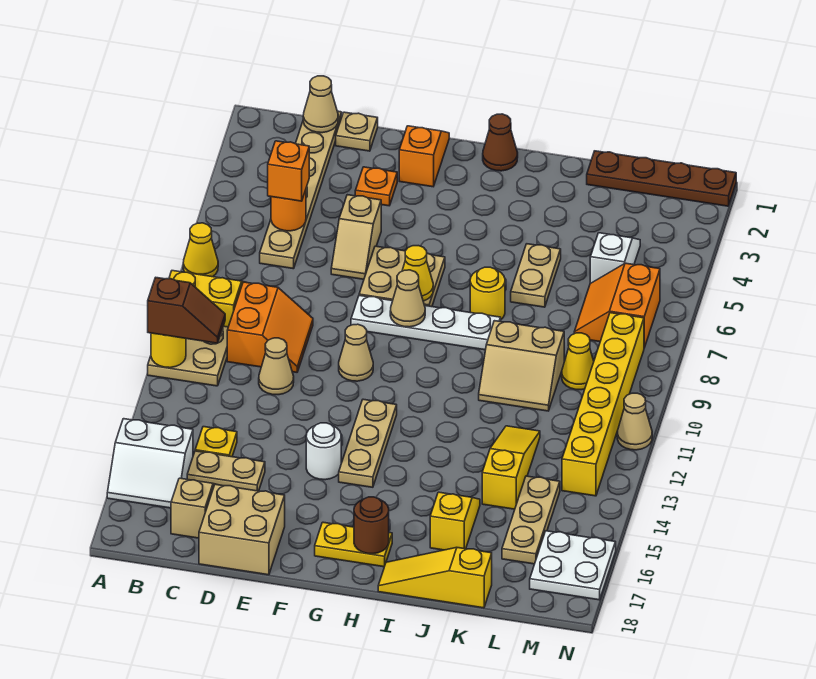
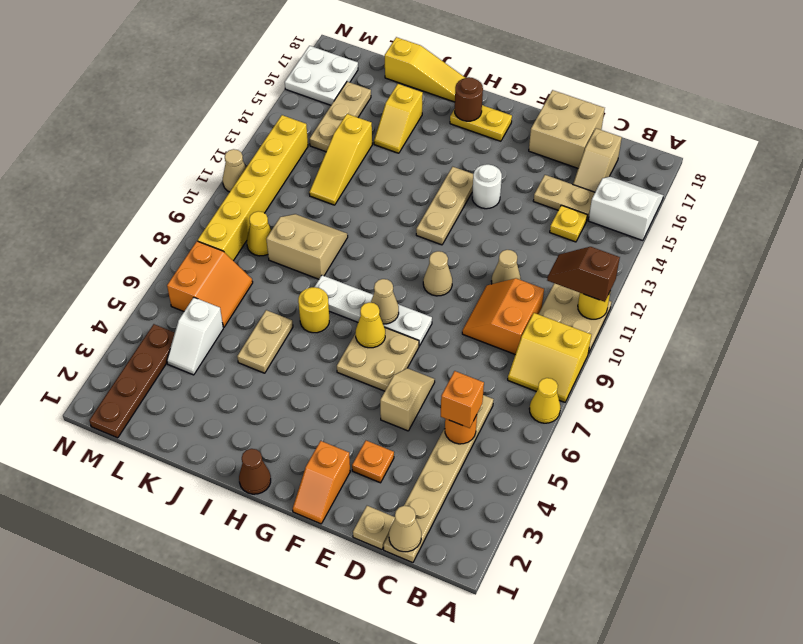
brown plate K1:N1 level 1 -> brown plate M1:M4 level 1

